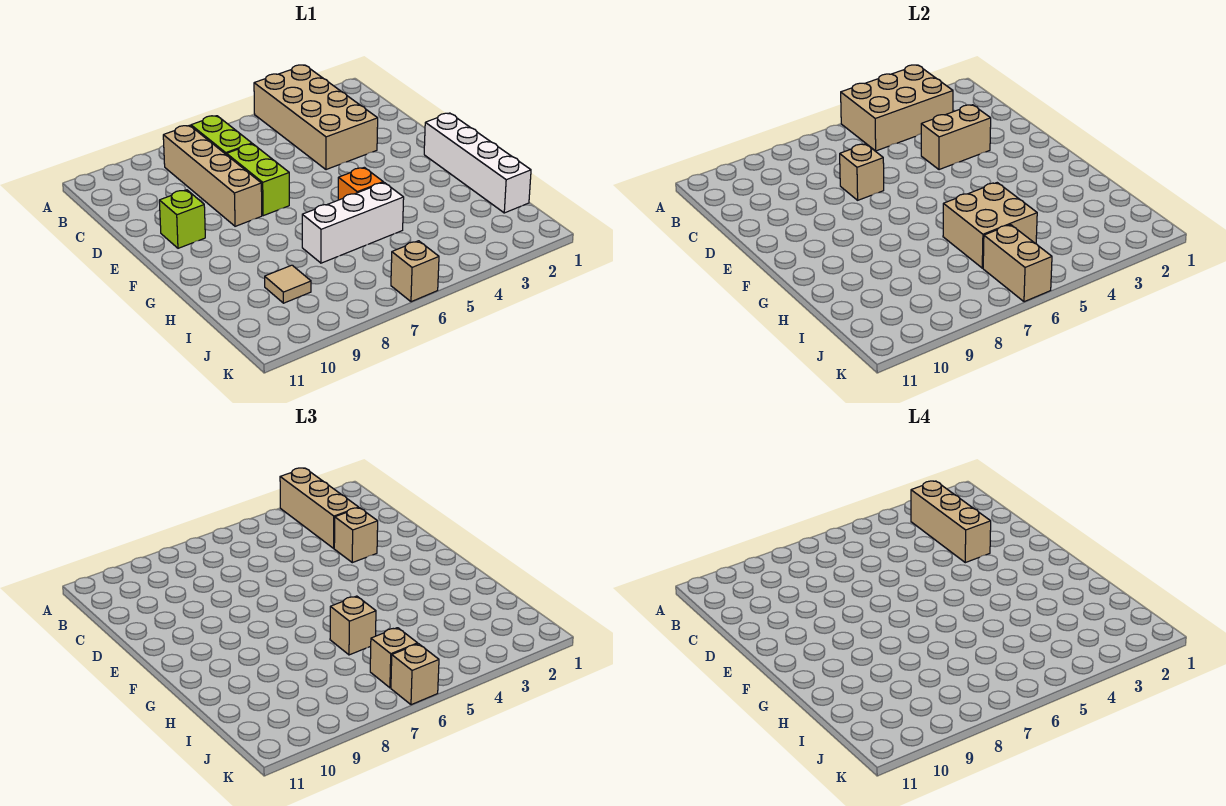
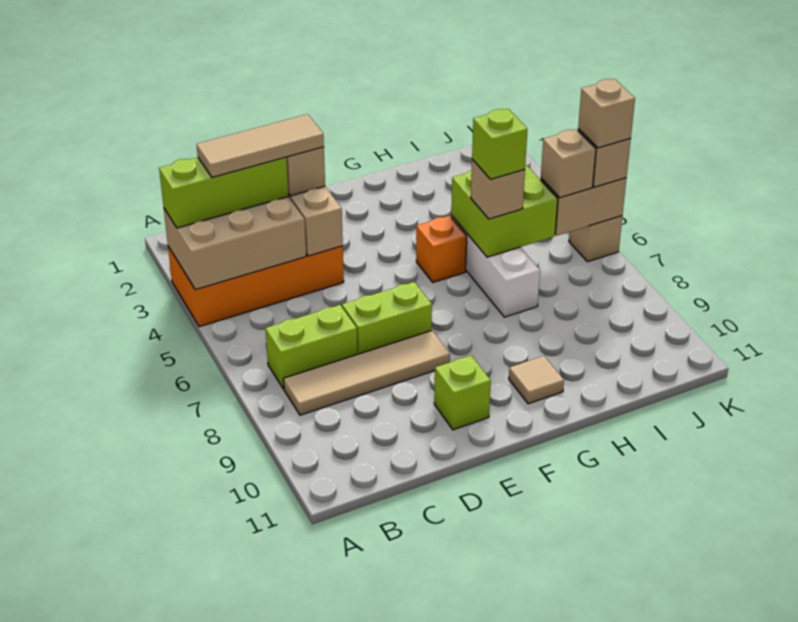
tan brick A3:D4 level 1 -> orange brick A3:D4 level 1
tan brick A3:B5 level 2 -> tan brick A3:C4 level 2
tan brick A3:C3 level 3 -> lime brick A3:C3 level 3
tan brick B3:D3 level 4 -> tan tile B3:D3 level 4
tan brick B8:E8 level 1 -> tan tile B8:E8 level 1
tan brick D7 level 2 -> tan brick K6 level 4
white brick F1:I1 level 1 -> none
tan brick H5:I6 level 2 -> lime brick H5:I6 level 2
none -> lime brick H6 level 4
tan tile I9 level 1 -> tan tile G10 level 1

